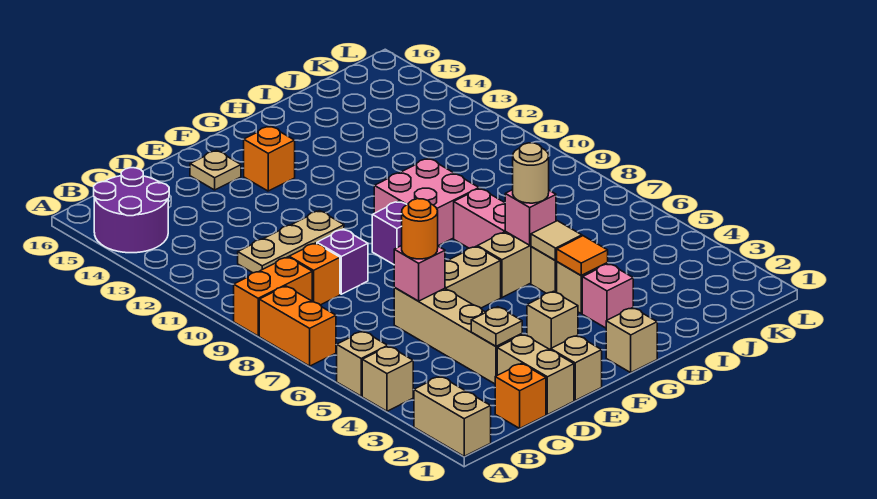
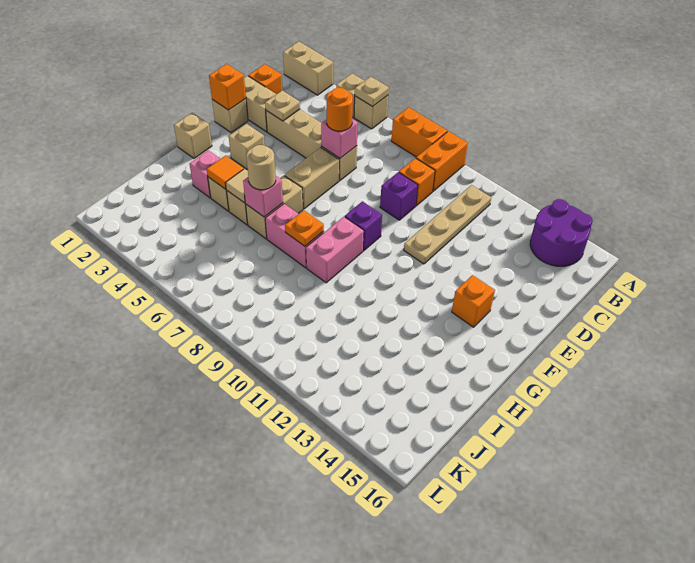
tan plate C11:E11 level 1 -> tan plate B11:E11 level 1
none -> orange brick E1 level 2
tan plate E15 level 1 -> tan plate A5 level 2
pink brick G9:H10 level 1 -> pink brick G9:H9 level 1
none -> orange plate H8 level 2

